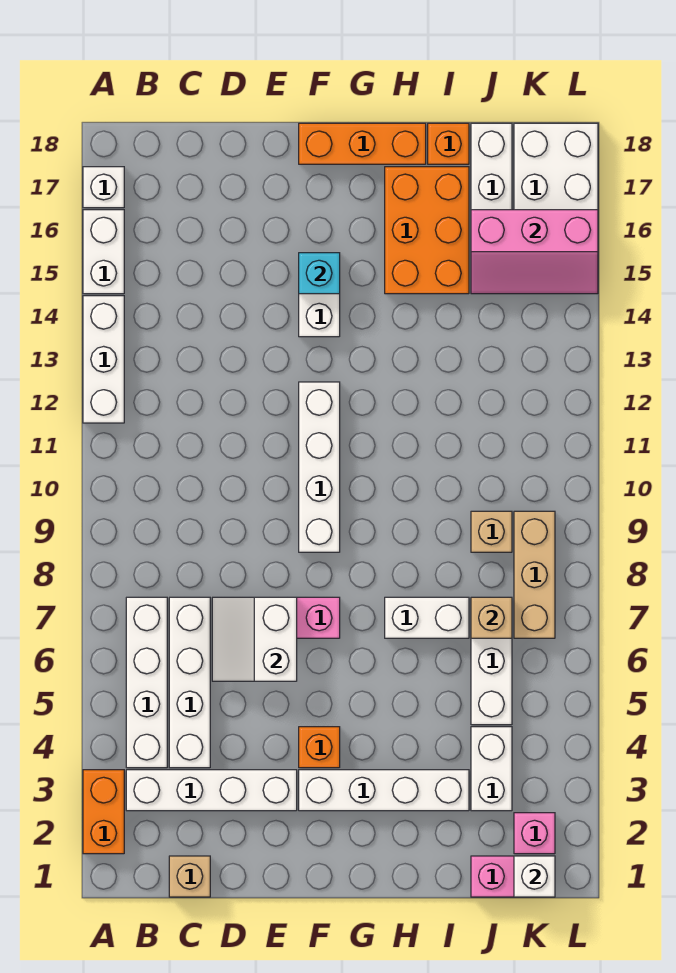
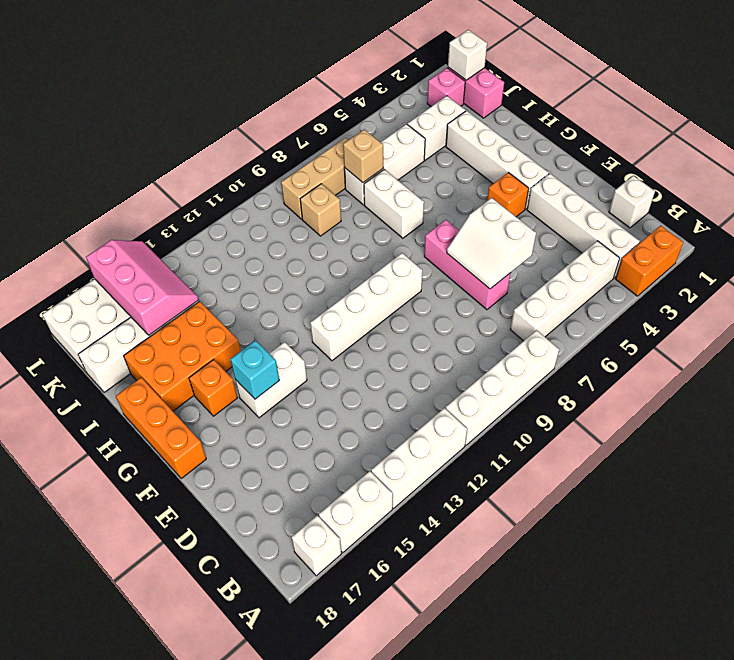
tan brick C1 level 1 -> white brick C1 level 1
white brick C4:C7 level 1 -> white brick A8:A11 level 1
white slope D6:E7 level 2 top E -> white slope D6:E7 level 2 top 6
orange brick I18 level 1 -> orange brick G16 level 1

